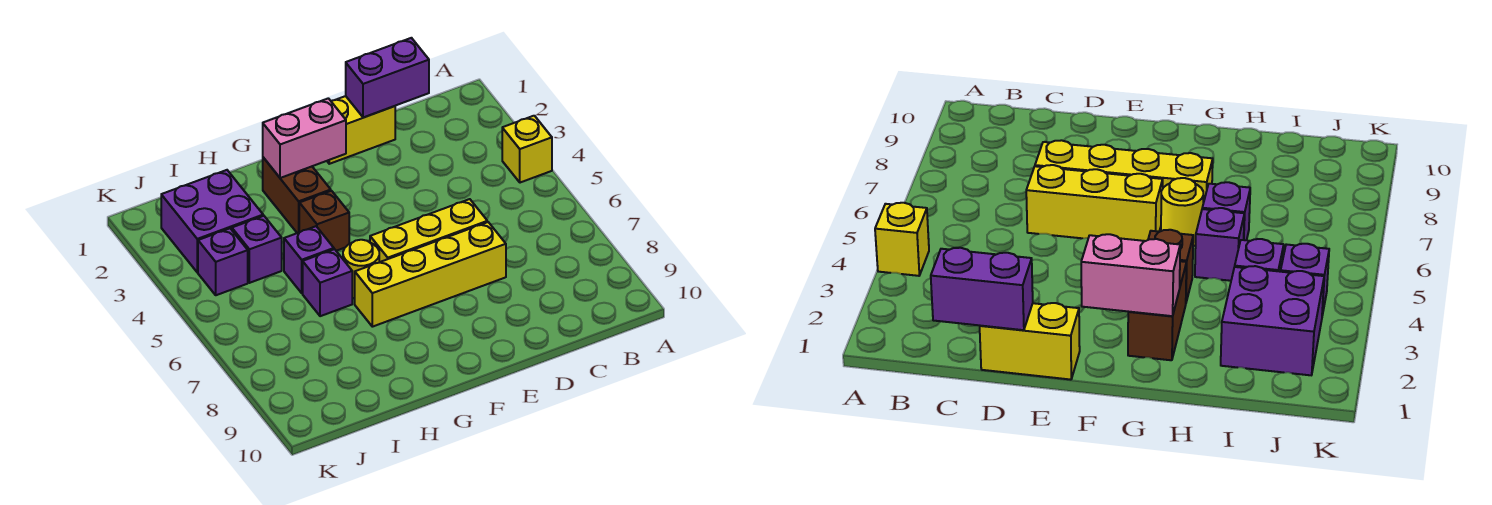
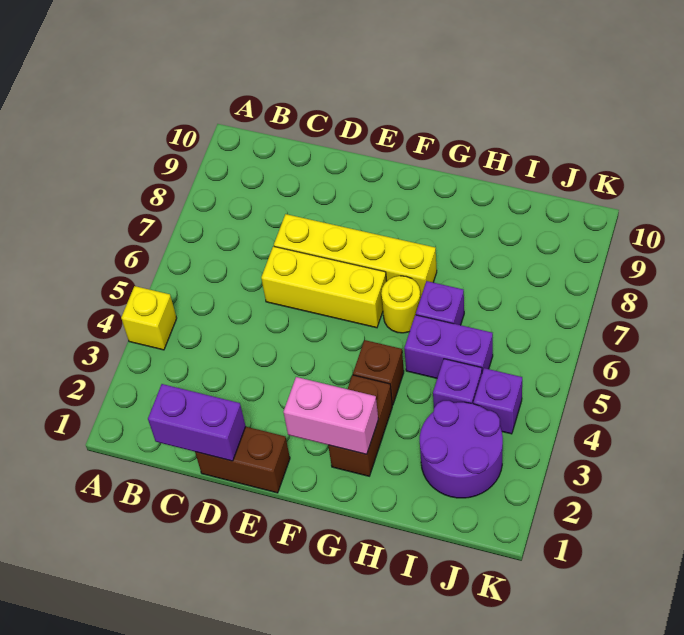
yellow brick D1:E1 level 1 -> brown brick D1:E1 level 1
purple brick H5 level 1 -> purple brick H5:I5 level 1
purple brick I2:J3 level 1 -> purple round brick I2:J3 level 1

